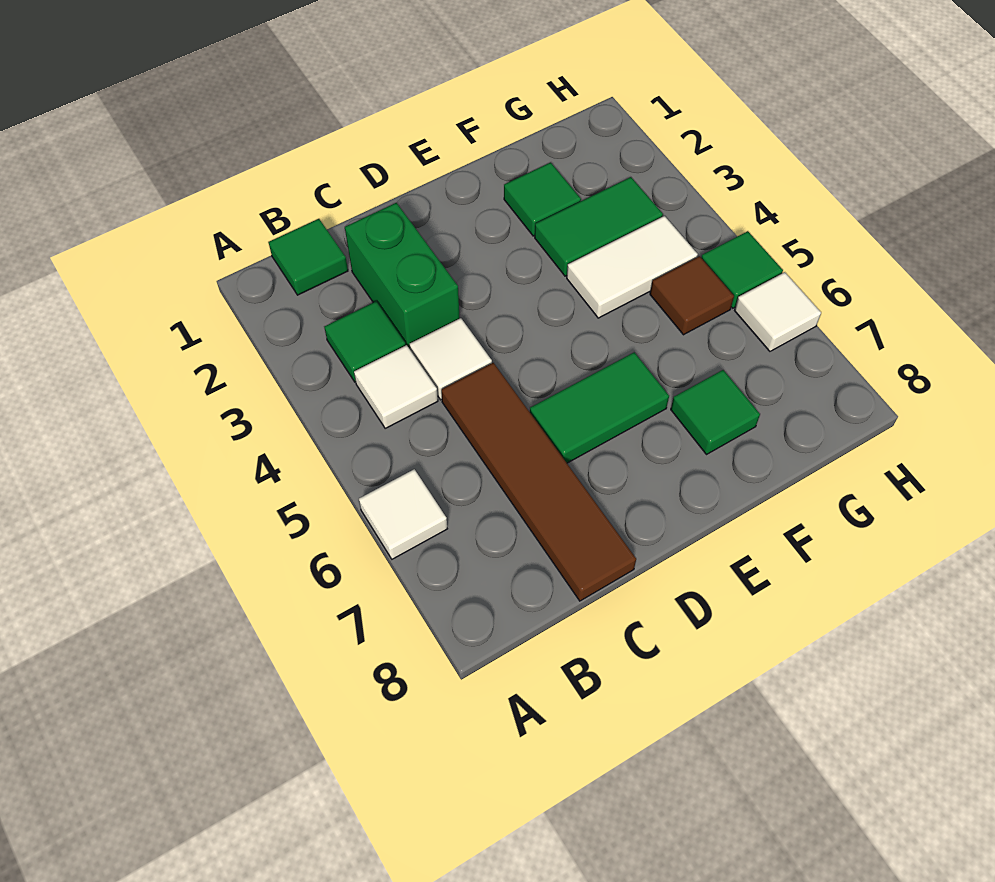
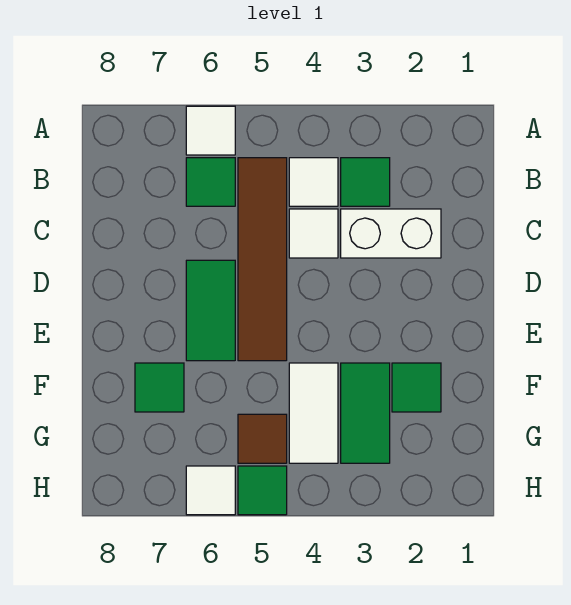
green tile B1 level 1 -> green tile B6 level 1
green brick C2:C3 level 1 -> white brick C2:C3 level 1
brown tile C5:C8 level 1 -> brown tile B5:E5 level 1

